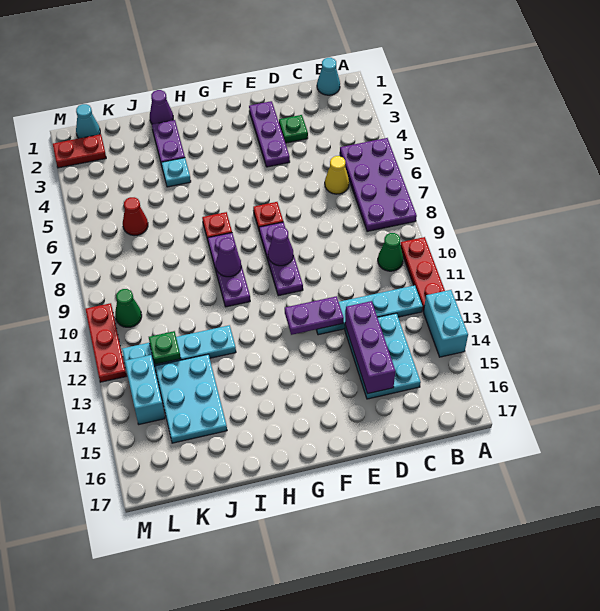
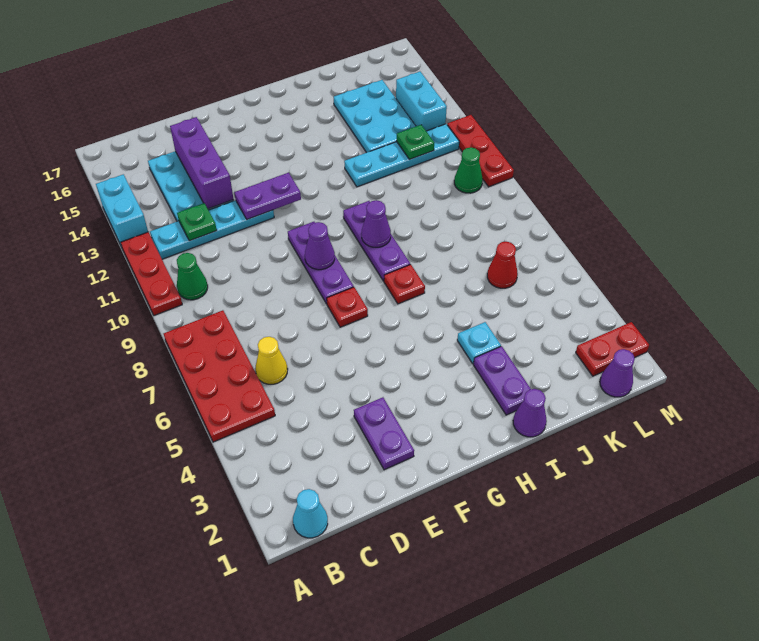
purple plate A5:B8 level 1 -> red plate A5:B8 level 1
green plate D3 level 1 -> green plate C12 level 2
purple plate E2:E4 level 1 -> purple plate E2:E3 level 1
cyan cone L1 level 1 -> purple cone L1 level 1

